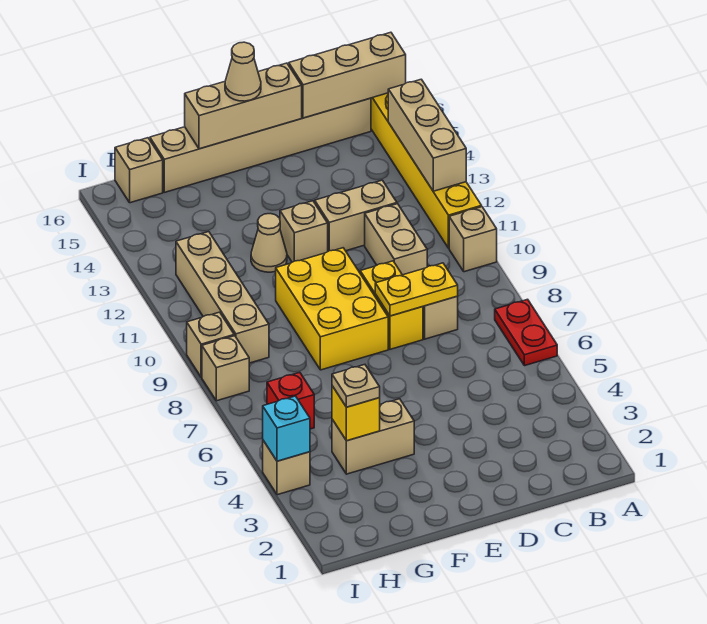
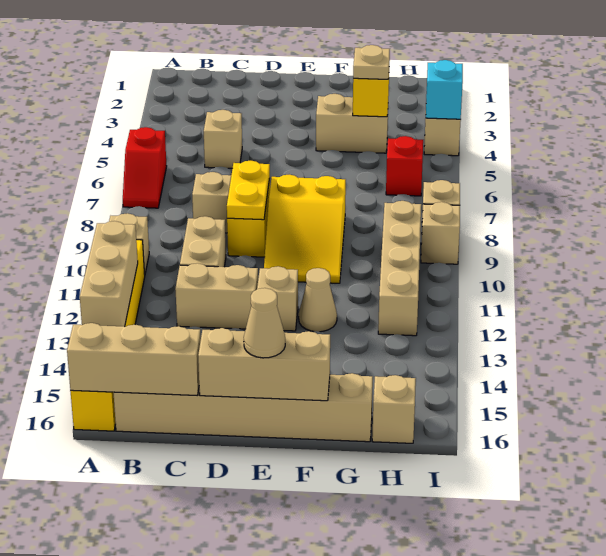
red plate A6:A7 level 1 -> red slope A6:A7 level 1 top 6
none -> tan brick C5 level 1
yellow plate C8:D8 level 2 -> yellow plate D8:D9 level 2
yellow brick E8:F10 level 1 -> yellow slope E8:F10 level 1 top 8

